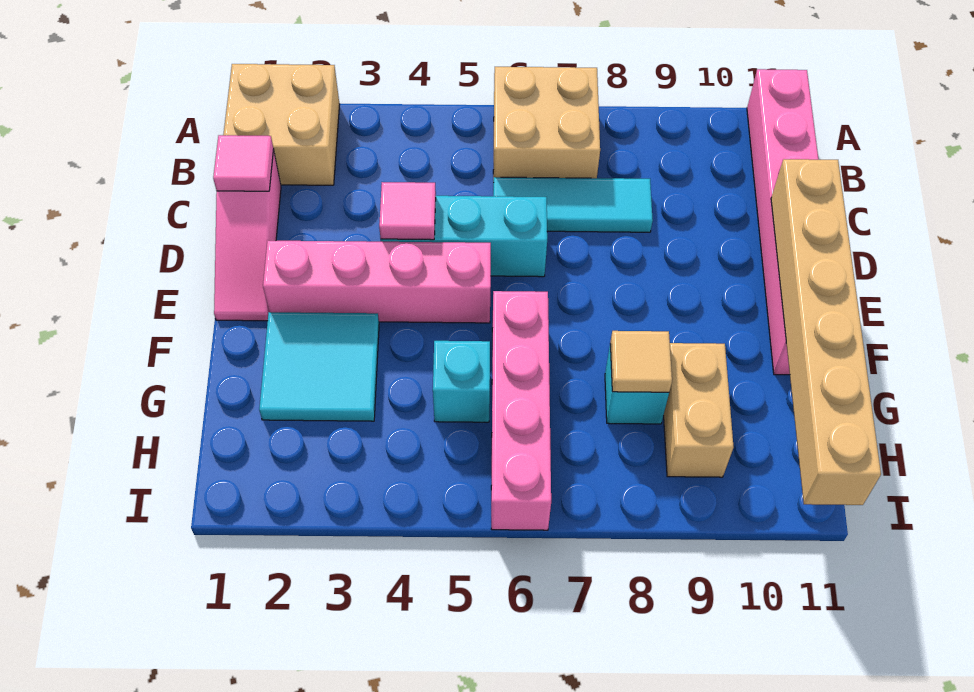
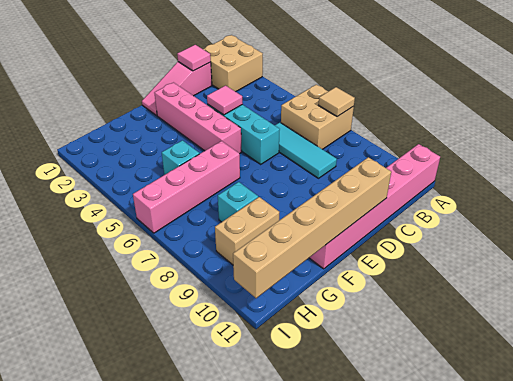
cyan tile F2:G3 level 1 -> none
tan tile G8 level 2 -> tan tile A7 level 2

